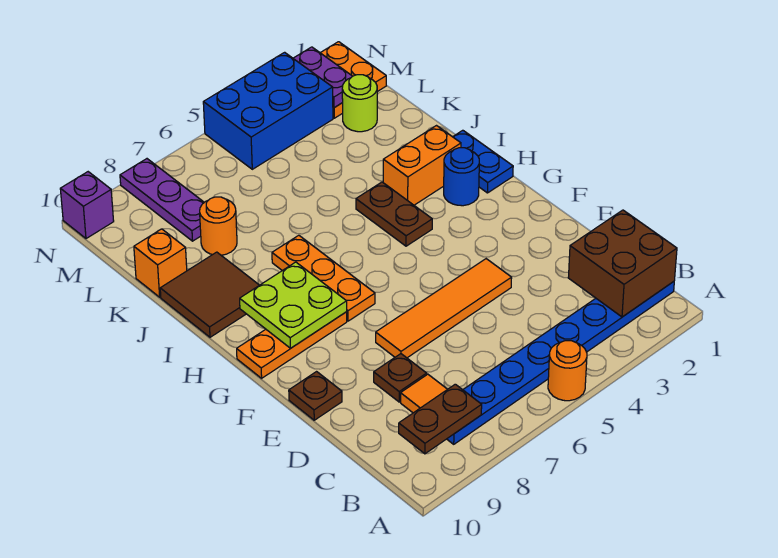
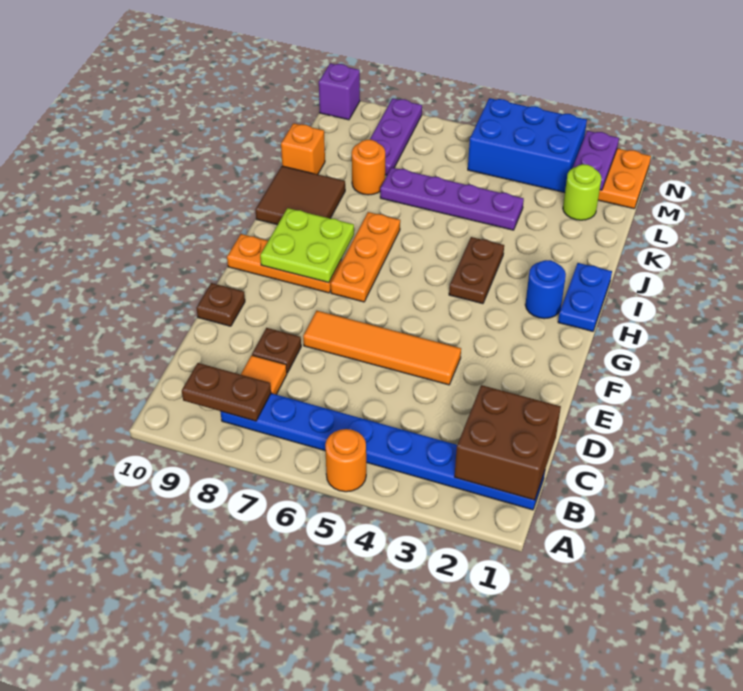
orange brick I2:I3 level 1 -> none
none -> purple plate K4:K7 level 1

